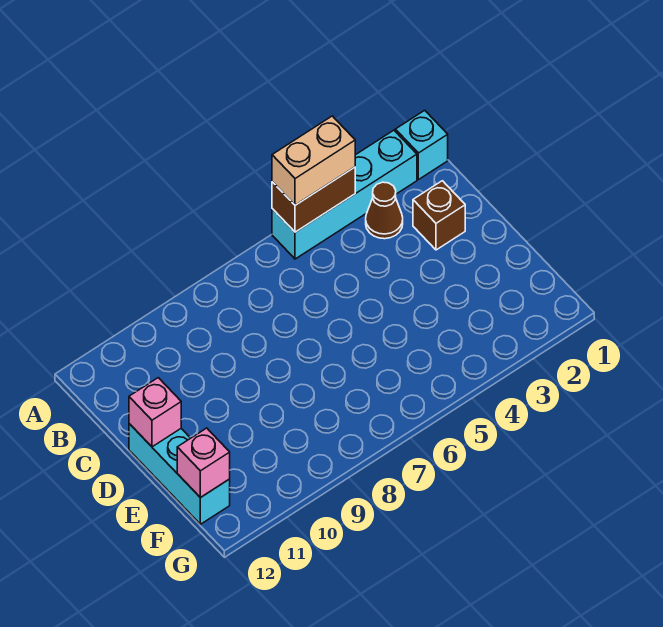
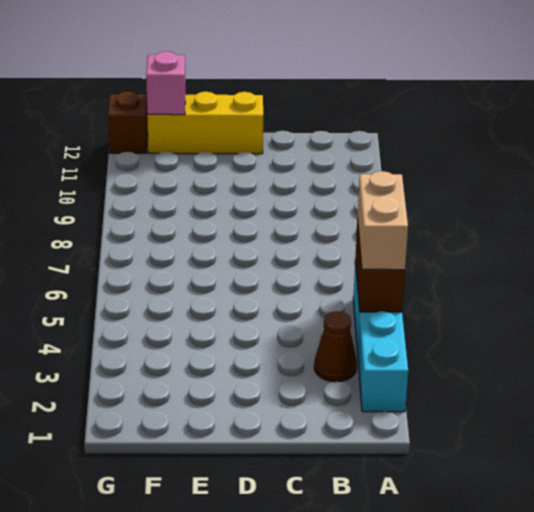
cyan brick A1 level 1 -> none
brown brick C2 level 1 -> brown brick G12 level 1
cyan brick D12:F12 level 1 -> yellow brick D12:F12 level 1
pink brick D12 level 2 -> none

